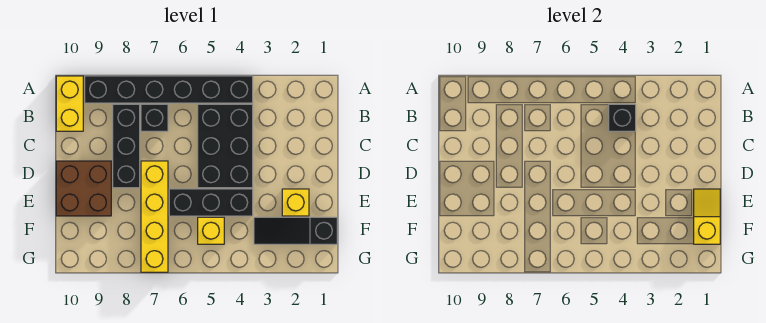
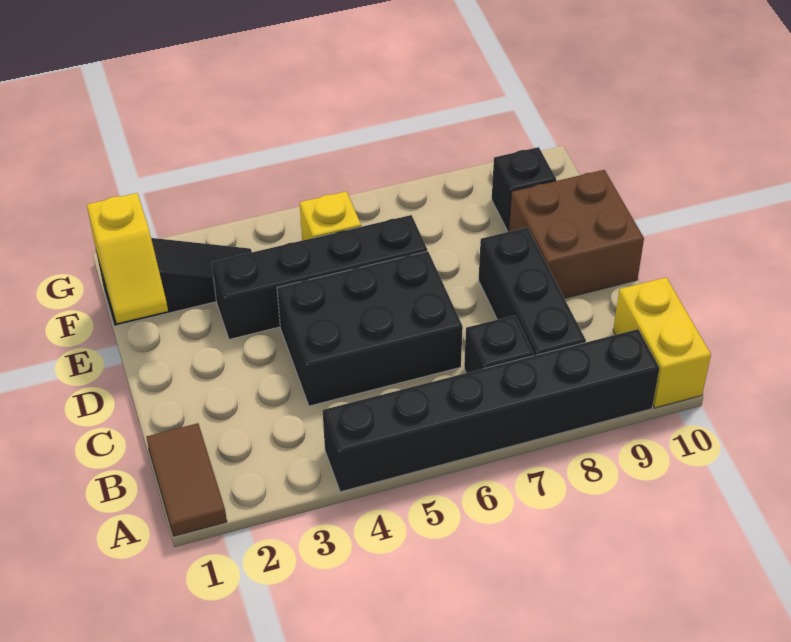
none -> brown tile A1:B1 level 1
black brick B4:D5 level 1 -> black brick C4:D6 level 1
black brick B4 level 2 -> black brick F9 level 1
yellow brick D7:G7 level 1 -> none
yellow brick E2 level 1 -> none
black brick E4:E6 level 1 -> black brick E3:E6 level 1

